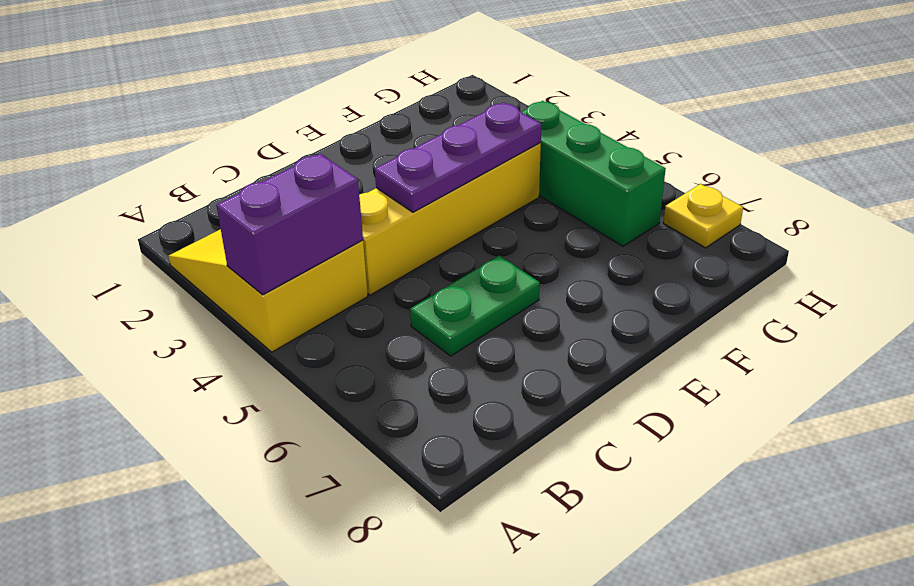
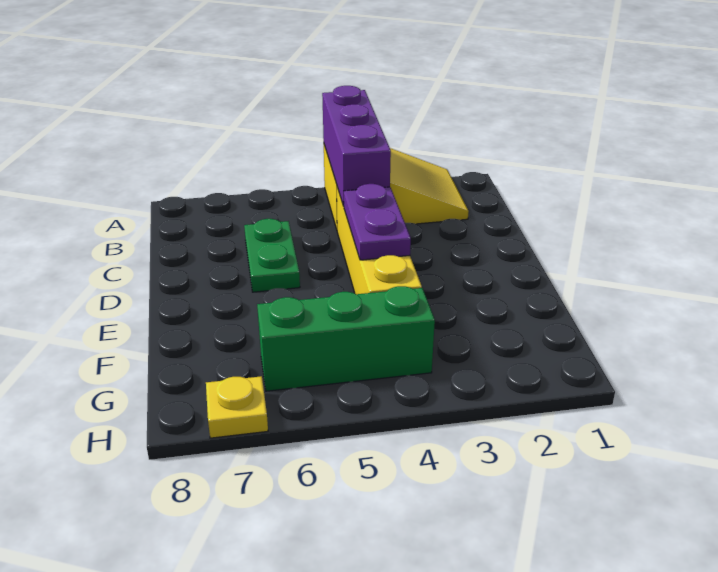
purple brick A4:B4 level 2 -> purple brick A4:C4 level 2
purple plate D4:F4 level 2 -> purple plate D4:E4 level 2

